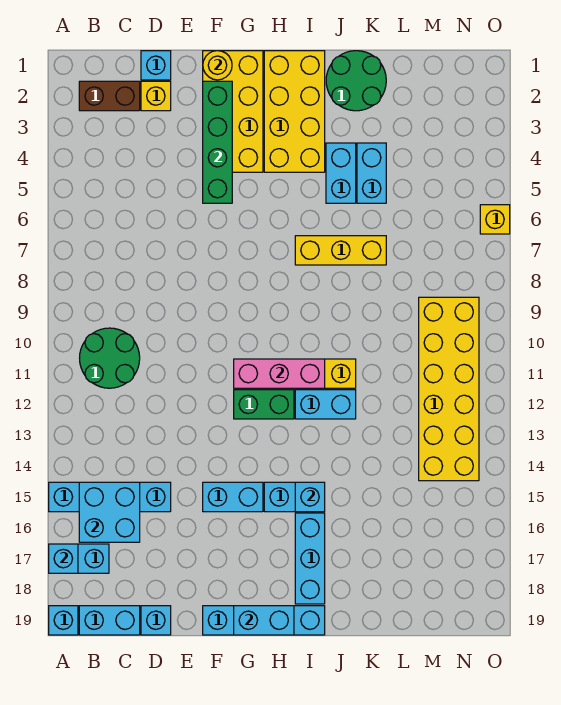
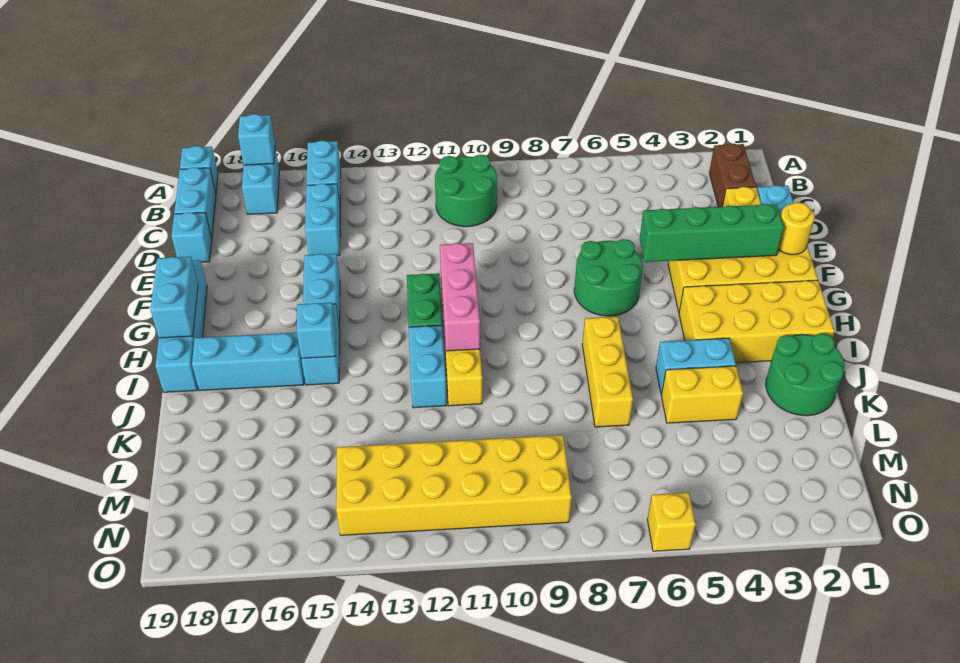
cyan brick B15:C16 level 2 -> none
none -> green round brick F6:G7 level 1
cyan brick K4:K5 level 1 -> yellow brick K4:K5 level 1

